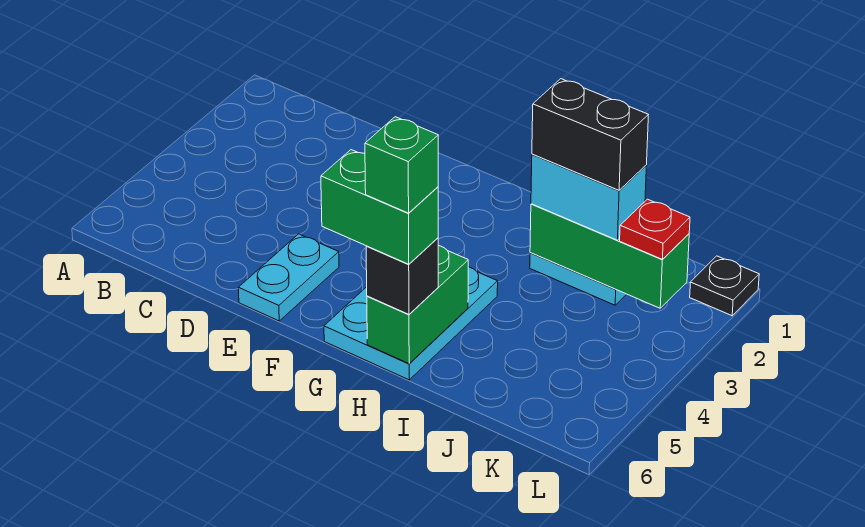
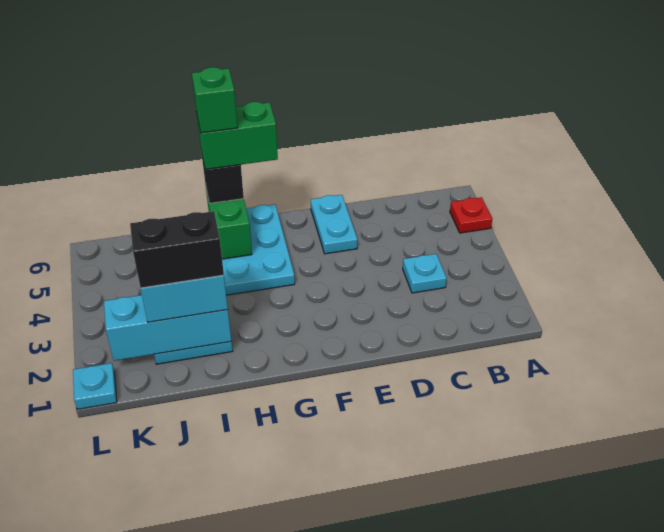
none -> cyan plate C3 level 1
green brick I2:K2 level 2 -> cyan brick I2:K2 level 2
red plate K2 level 3 -> red plate A5 level 1
black plate L1 level 1 -> cyan plate L1 level 1

